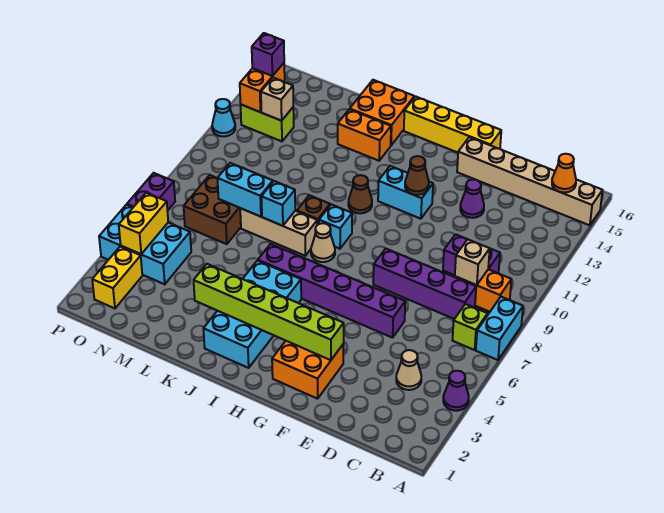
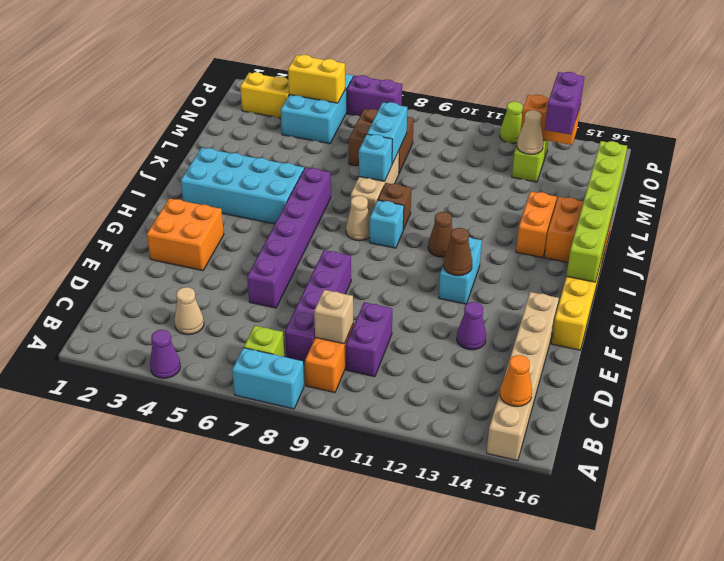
lime brick F3:K3 level 2 -> lime brick H16:M16 level 2
tan brick N13 level 2 -> tan cone N13 level 2
purple brick O14 level 3 -> purple brick N14:O14 level 3
cyan cone P12 level 1 -> lime cone P12 level 1

